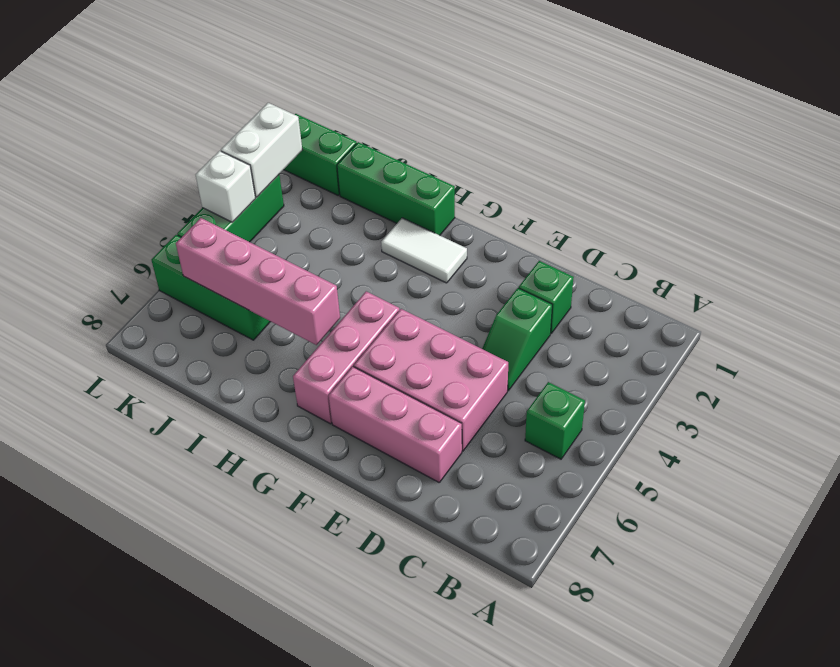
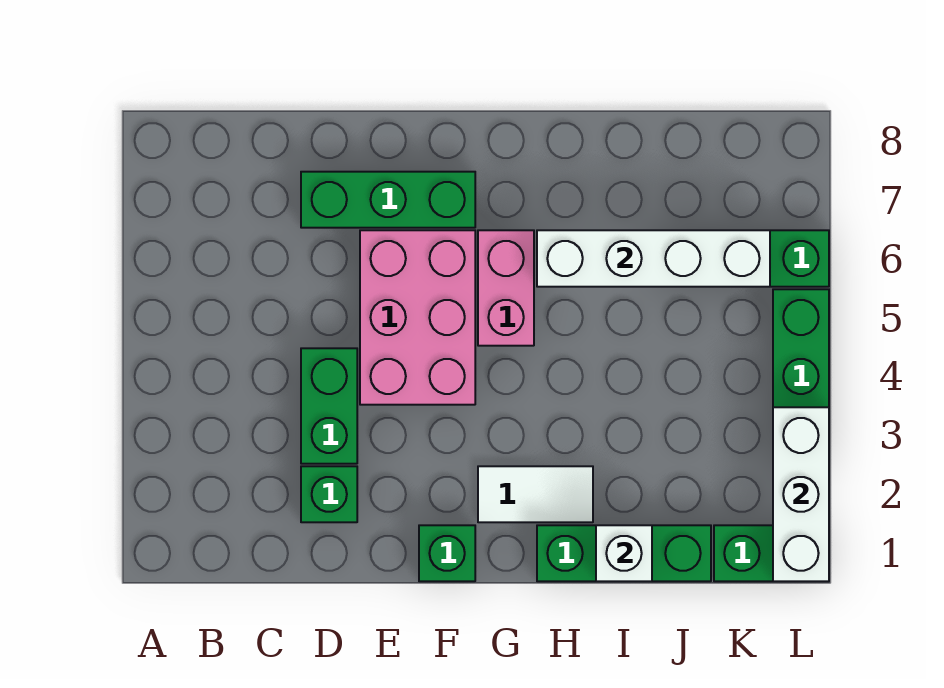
green brick B5 level 1 -> green brick F1 level 1
green slope D3:D4 level 1 top 3 -> green brick D3:D4 level 1
pink brick D5:F6 level 1 -> pink brick E4:F6 level 1
pink brick D7:F7 level 1 -> green brick D7:F7 level 1
pink brick G5:G7 level 1 -> pink brick G5:G6 level 1
pink brick H6:K6 level 2 -> white brick H6:K6 level 2
white brick L2:L3 level 2 -> white brick L1:L3 level 2
white brick L4 level 2 -> white brick I1 level 2

